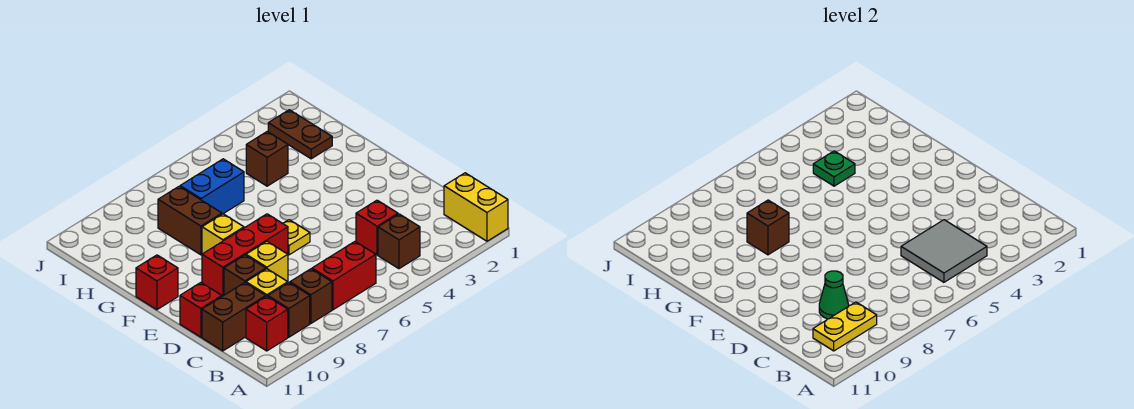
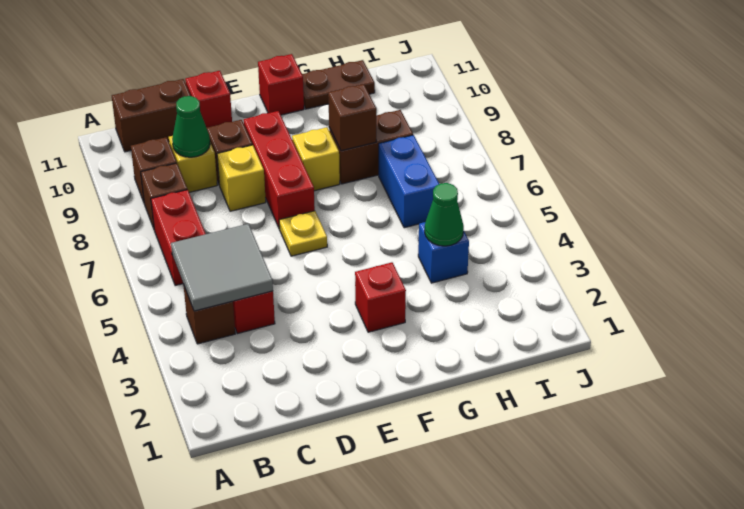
yellow brick A1:B1 level 1 -> none
yellow plate B9:B10 level 2 -> none
red brick B10 level 1 -> red brick F3 level 1
brown brick C10:C11 level 1 -> brown brick B11:C11 level 1
brown plate H2:I2 level 1 -> brown plate G11:H11 level 1
brown brick H4 level 1 -> blue brick H4 level 1
green plate H4 level 2 -> green cone H4 level 2

